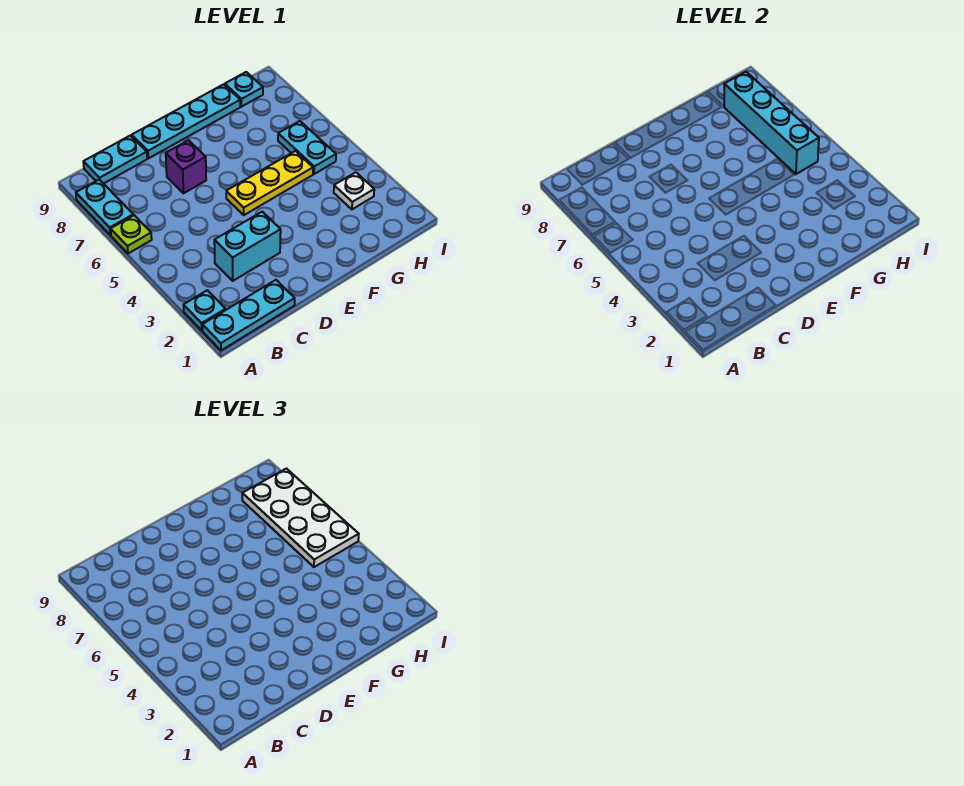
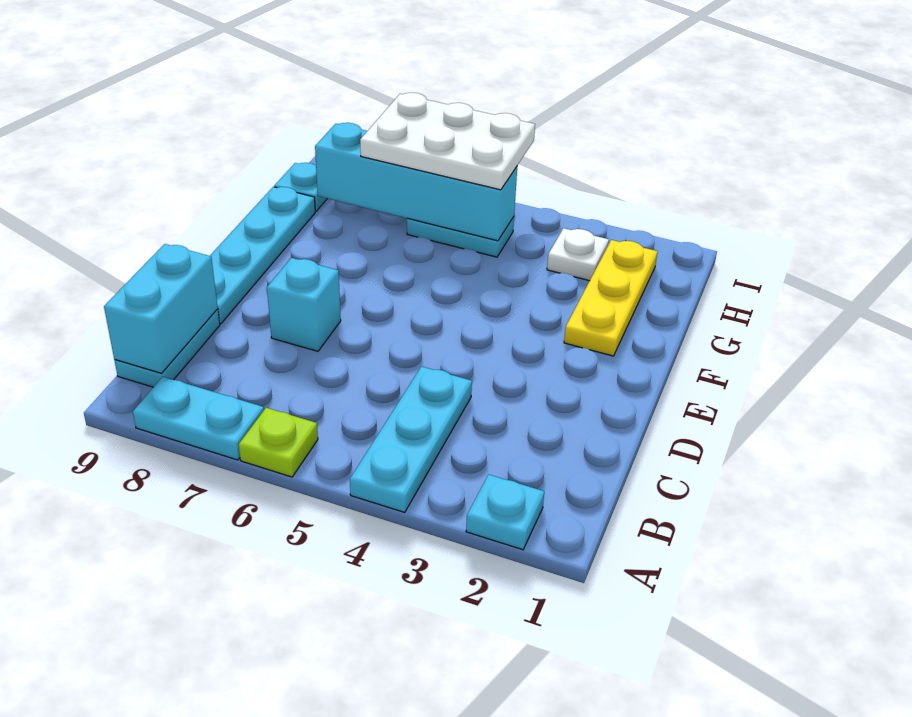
cyan plate A1:C1 level 1 -> cyan plate A4:C4 level 1
cyan brick C3:D3 level 1 -> cyan brick B9:C9 level 2
purple brick D7 level 1 -> cyan brick D7 level 1
yellow plate E5:G5 level 1 -> yellow plate F2:H2 level 1
white plate H5:I8 level 3 -> white plate H5:I7 level 3

